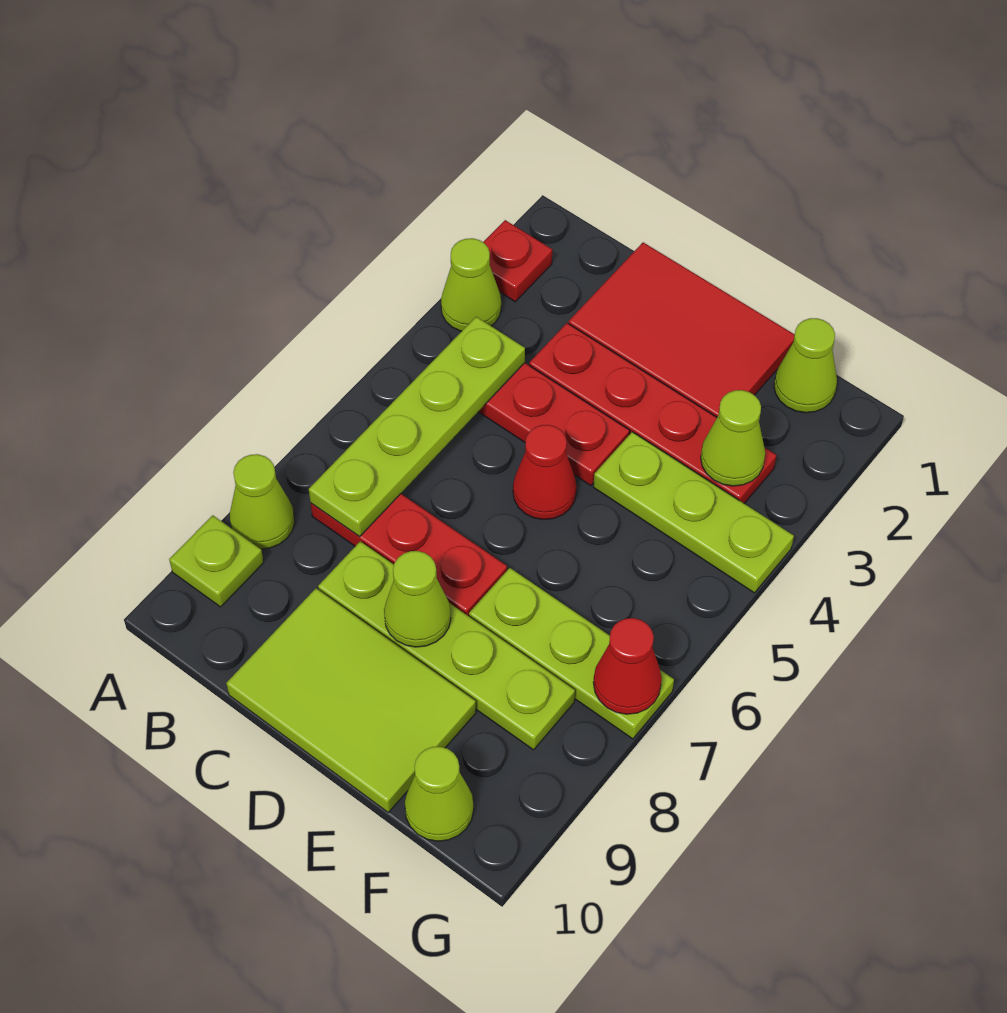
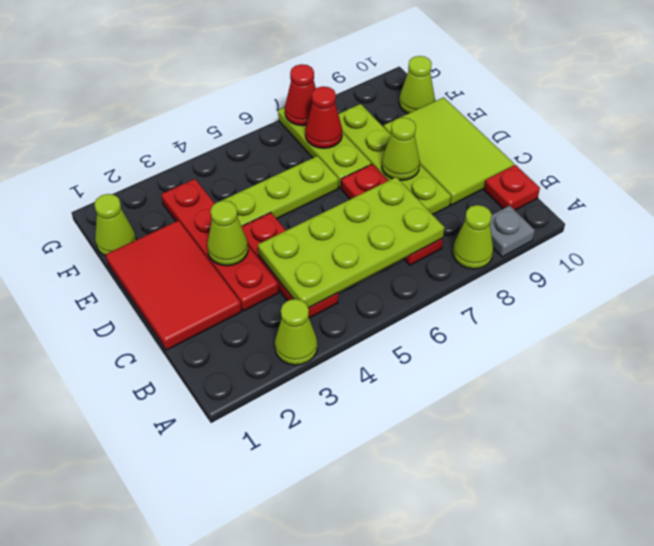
red plate A2 level 1 -> red plate B10 level 1
lime plate A9 level 1 -> grey plate A9 level 1
lime plate B4:B7 level 2 -> lime plate B4:C7 level 2
red cone D5 level 1 -> red cone F7 level 2
lime plate E4:G4 level 1 -> lime plate E4:E6 level 1
lime cone F3 level 2 -> lime cone D3 level 2

